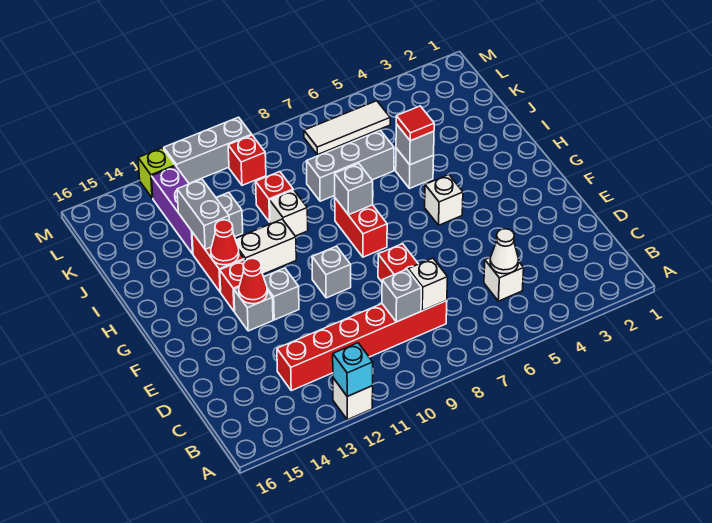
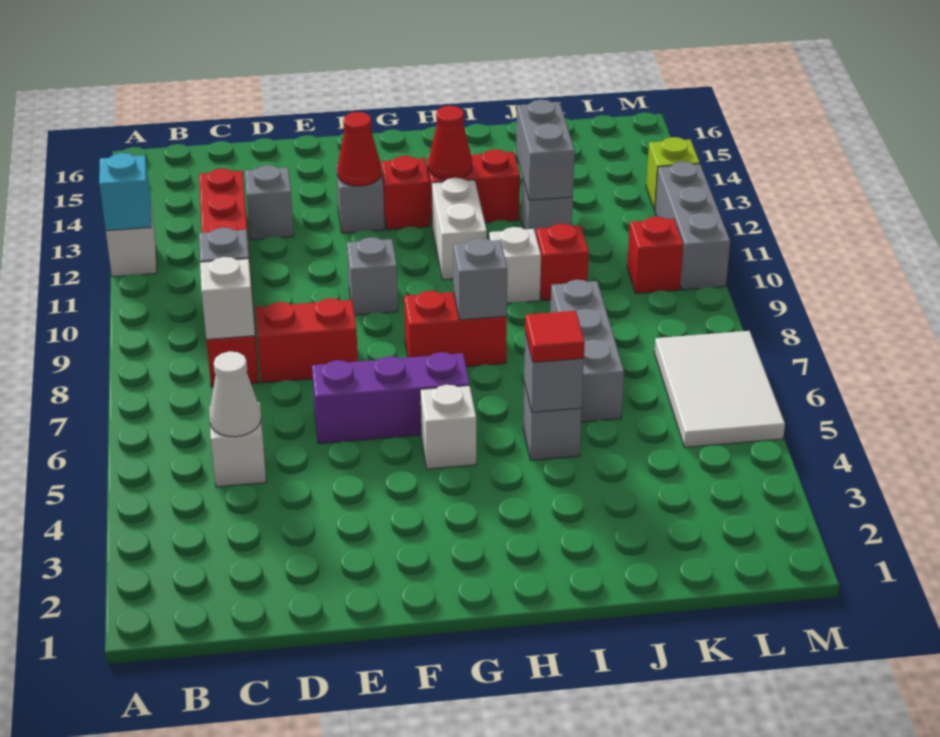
grey brick F12 level 1 -> grey brick D13 level 1
grey brick I13:J13 level 2 -> grey brick J12:J13 level 2
purple brick J13:L13 level 1 -> purple brick E6:G6 level 1
white tile L5:L7 level 1 -> white tile L5:M7 level 1

